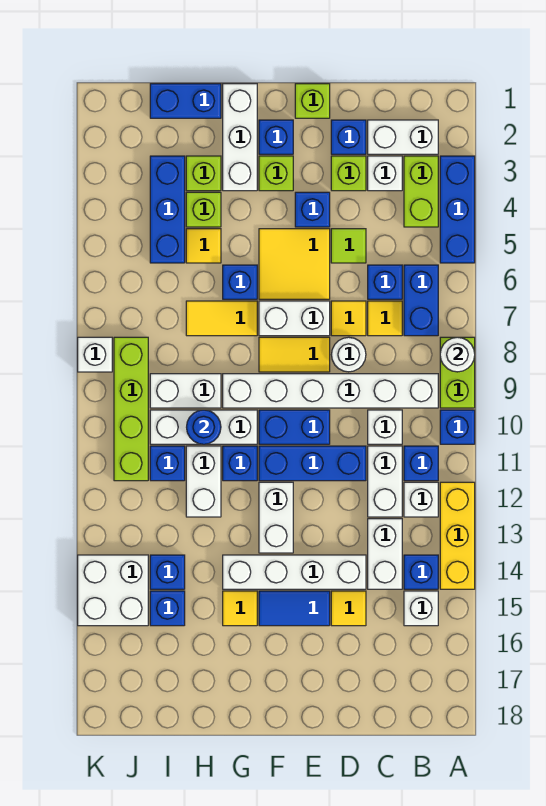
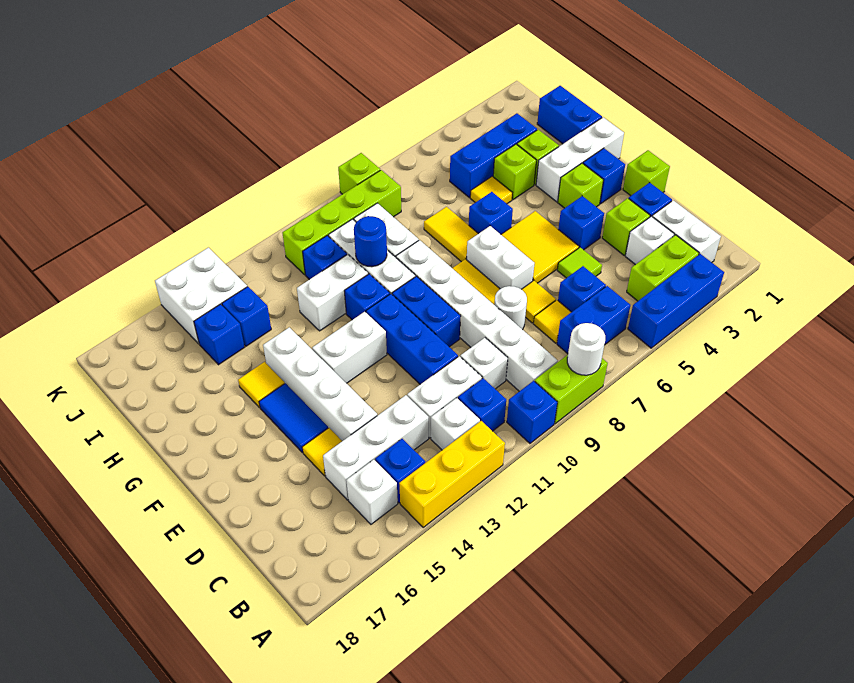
white brick C13:C14 level 1 -> white brick C13:C15 level 1
white brick K8 level 1 -> lime brick K8 level 1

